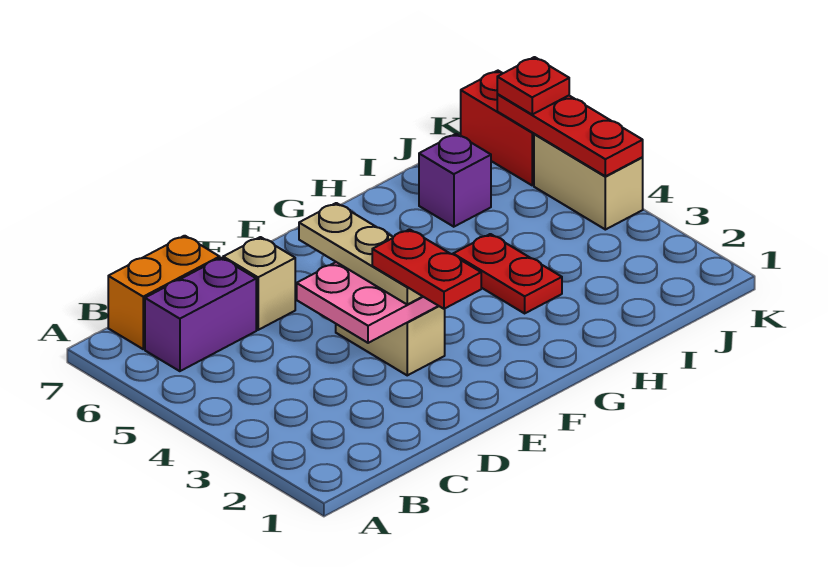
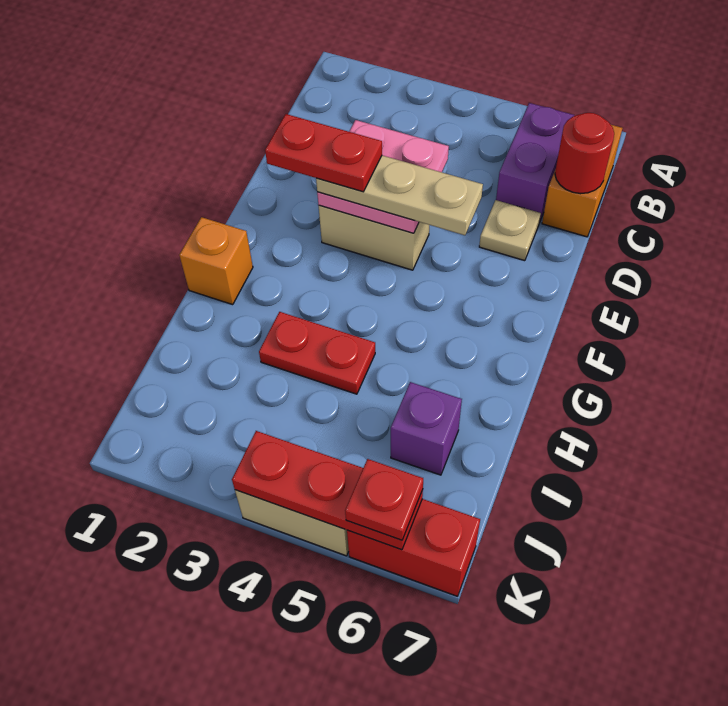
none -> red round brick C7 level 2
tan brick D6 level 1 -> tan plate D6 level 1
none -> orange brick G1 level 1

